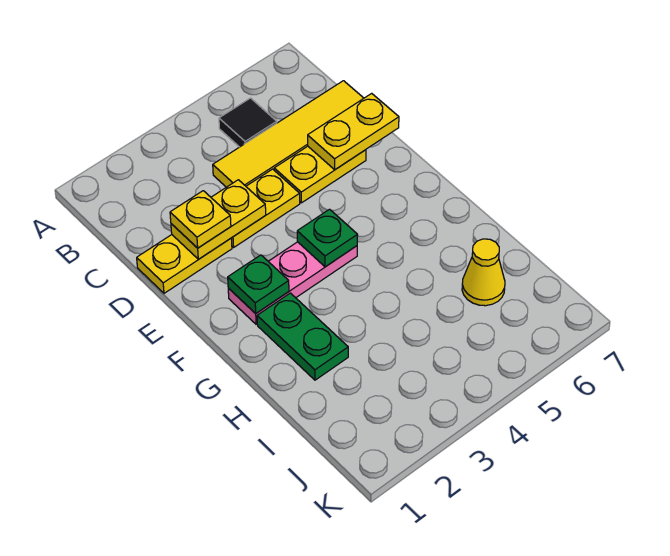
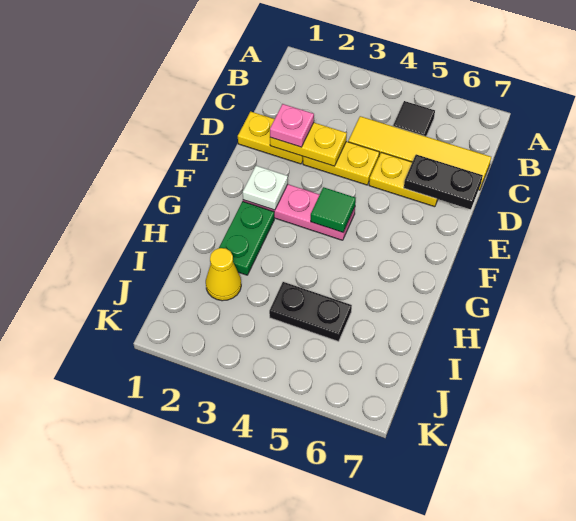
yellow plate D2 level 3 -> pink plate D2 level 3
yellow plate D6:D7 level 2 -> black plate D6:D7 level 2
green plate F2 level 2 -> white plate F2 level 2
green plate F4 level 2 -> green tile F4 level 2
none -> black plate I4:I5 level 1
yellow cone I6 level 1 -> yellow cone I2 level 1

